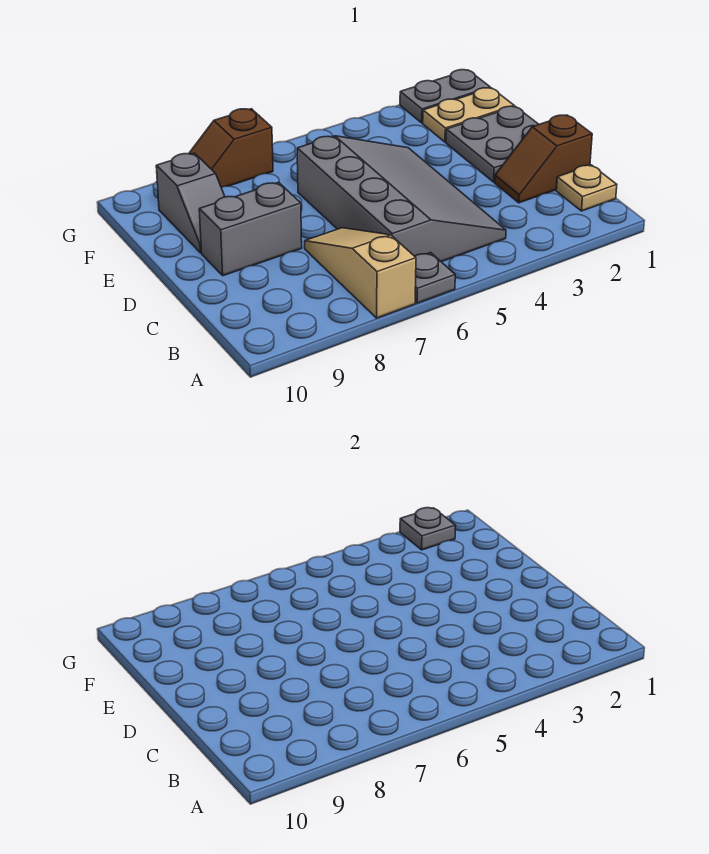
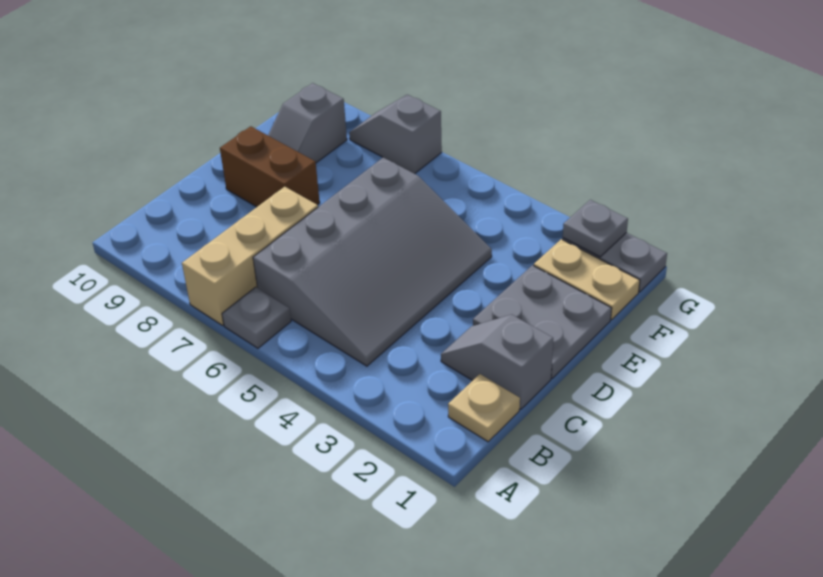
tan slope A7:C7 level 1 top A -> tan brick A7:C7 level 1
brown slope C1:C2 level 1 top 1 -> grey slope C1:C2 level 1 top 1
grey brick D8:D9 level 1 -> brown brick D8:D9 level 1
brown slope G7:G8 level 1 top 7 -> grey slope G7:G8 level 1 top 7

